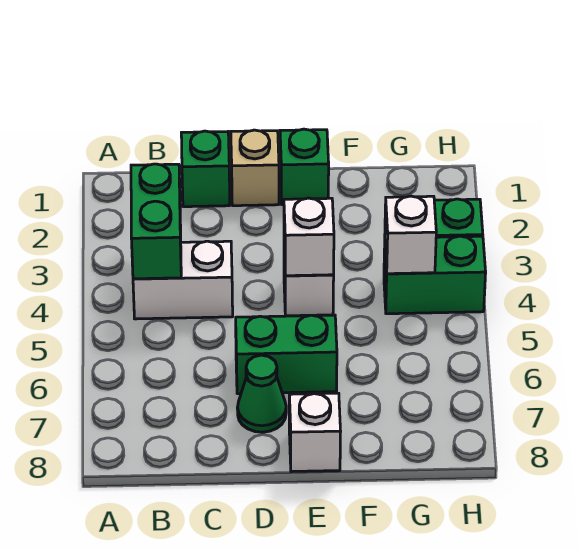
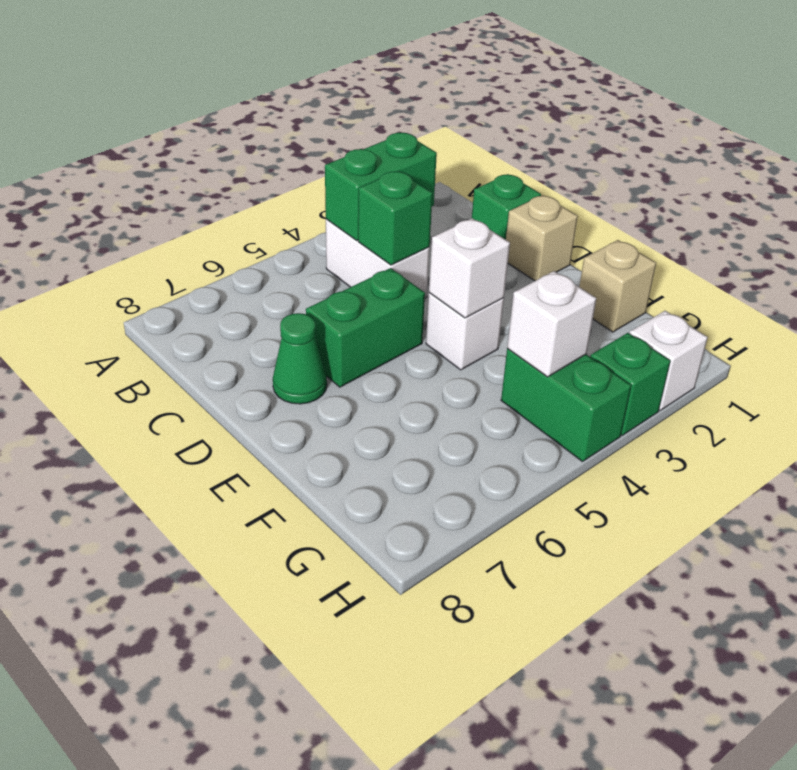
green brick D6:E6 level 1 -> green brick D5:D6 level 1
green brick E1 level 1 -> green brick C4 level 2
white brick E8 level 1 -> white brick H2 level 1
none -> tan brick F1 level 1

